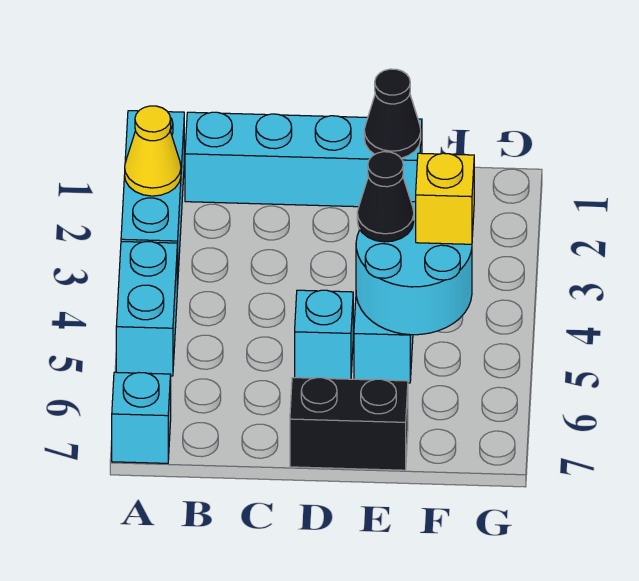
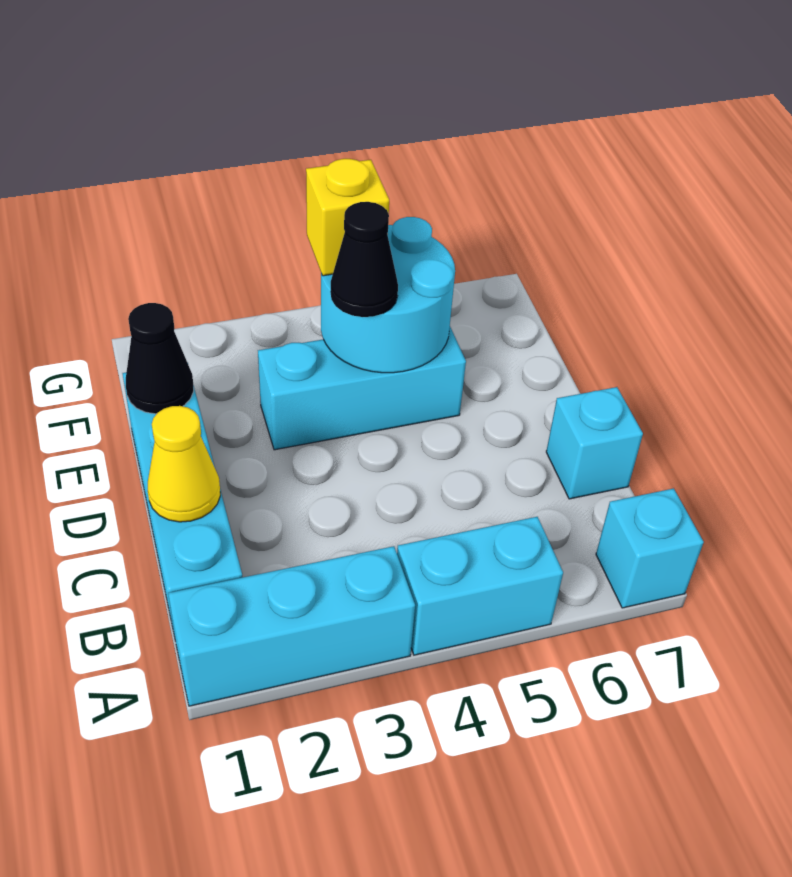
yellow cone A2 level 2 -> yellow cone C1 level 2
cyan brick D5 level 1 -> cyan brick C7 level 1
black brick D7:E7 level 1 -> none

